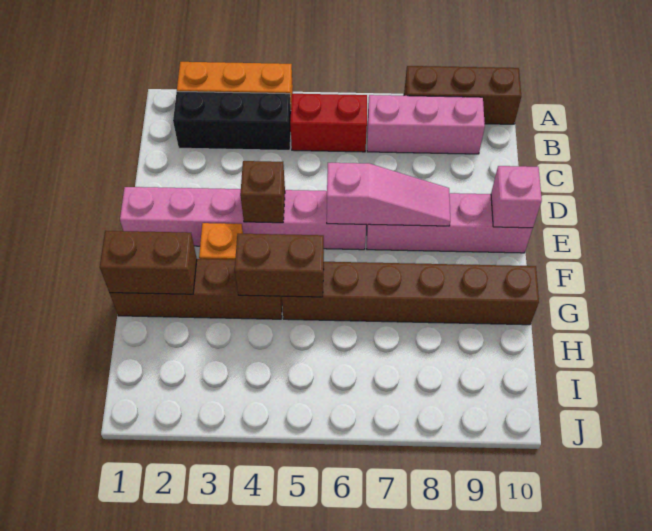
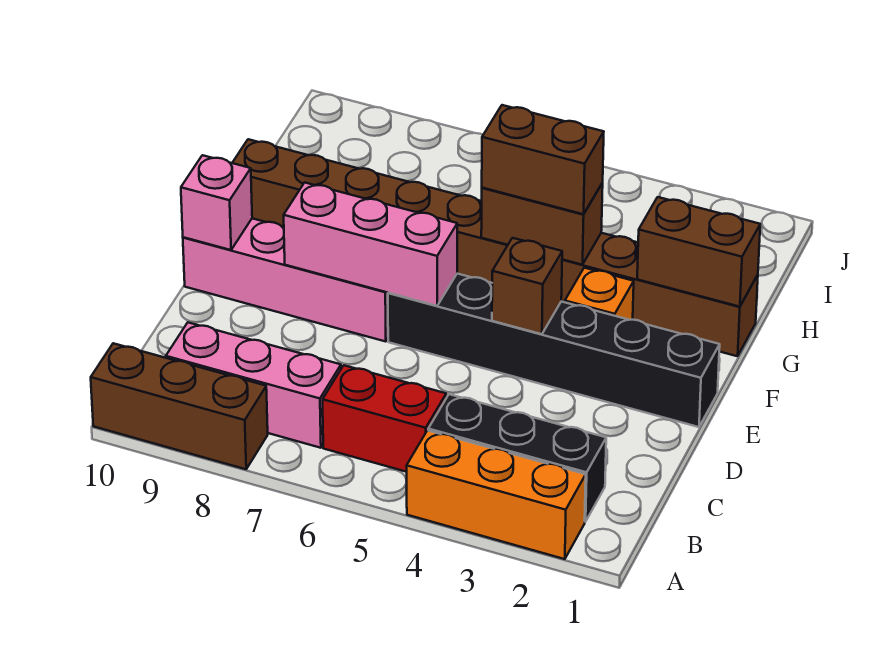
pink brick E1:E6 level 1 -> black brick E1:E6 level 1
pink slope E6:E8 level 2 top 6 -> pink brick E6:E8 level 2
none -> brown brick G4:G5 level 3

